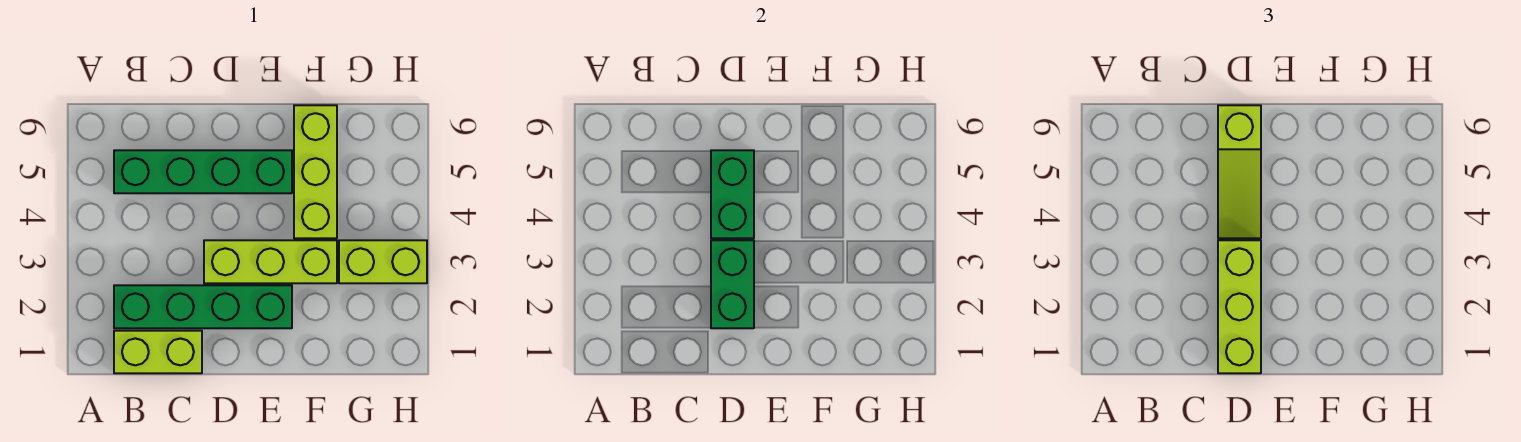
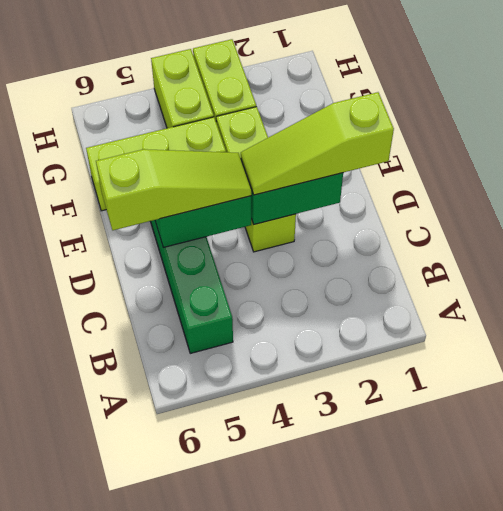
lime brick B1:C1 level 1 -> lime brick G4:H4 level 1
green brick B2:E2 level 1 -> none
lime brick D1:D3 level 3 -> lime slope D1:D3 level 3 top 1

